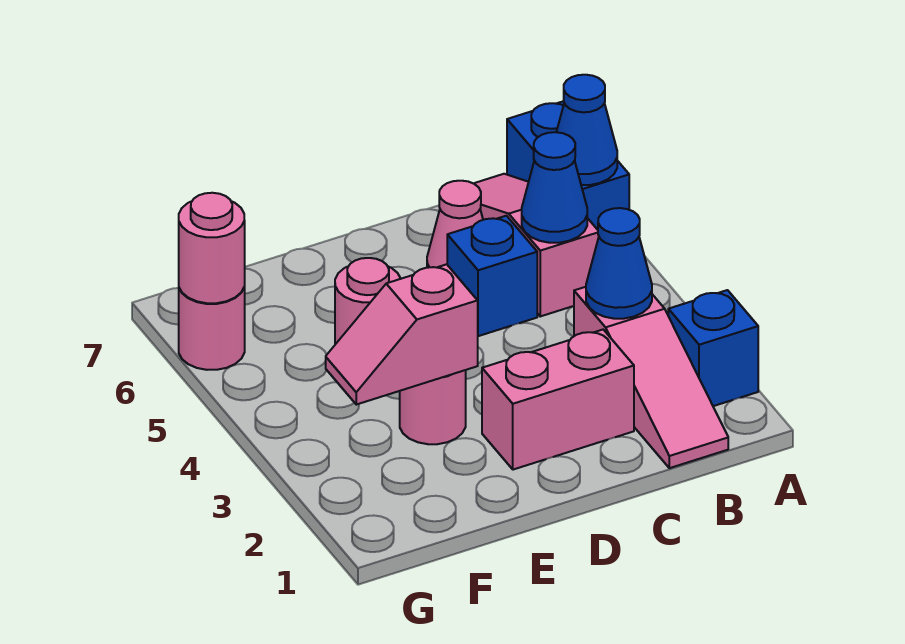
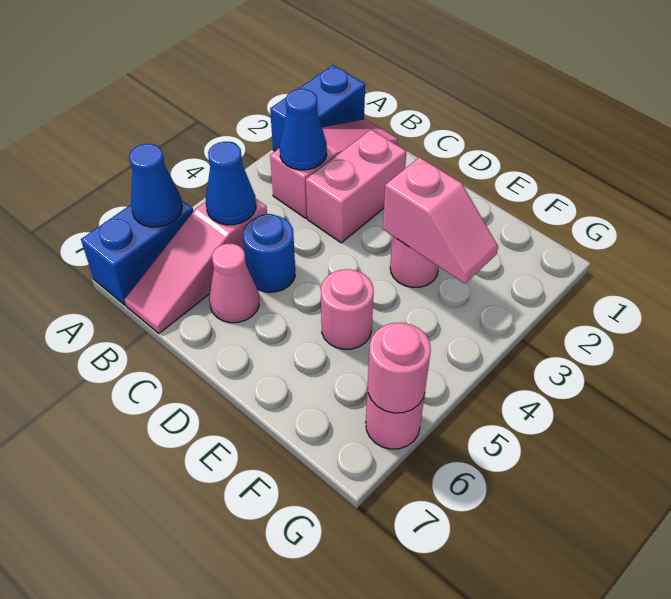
blue brick A2 level 1 -> blue brick A1:A2 level 1
pink brick C2:D2 level 1 -> pink brick C2:C3 level 1
blue brick C5 level 1 -> blue round brick C5 level 1

